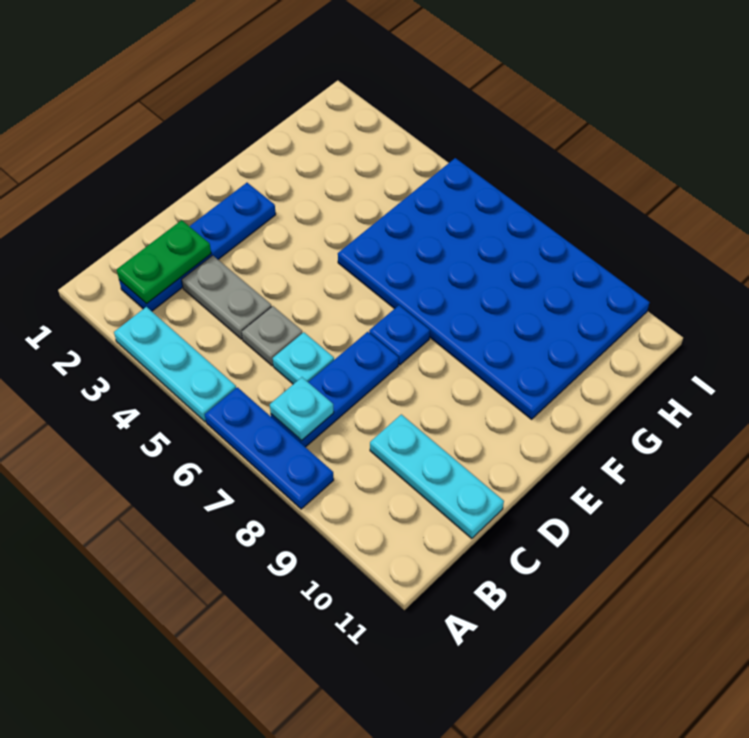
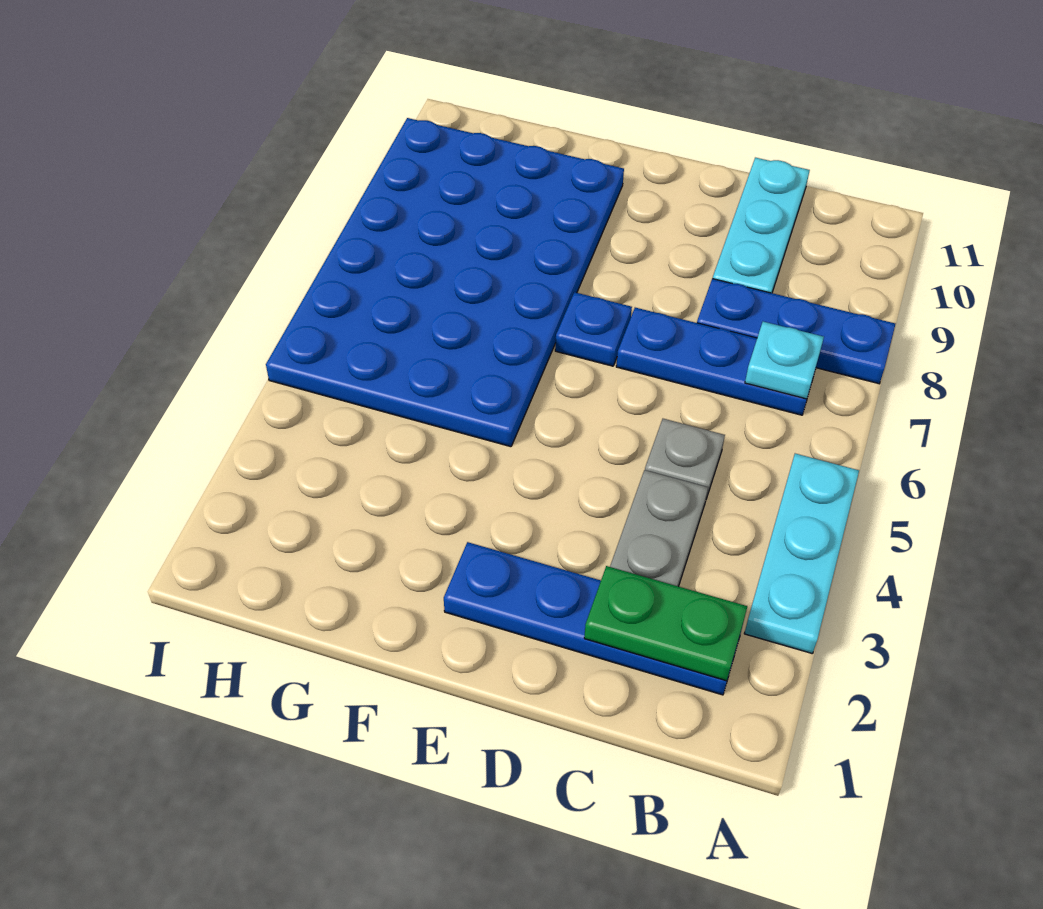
blue plate A6:A8 level 1 -> blue plate A8:C8 level 1
cyan plate C6 level 1 -> none

